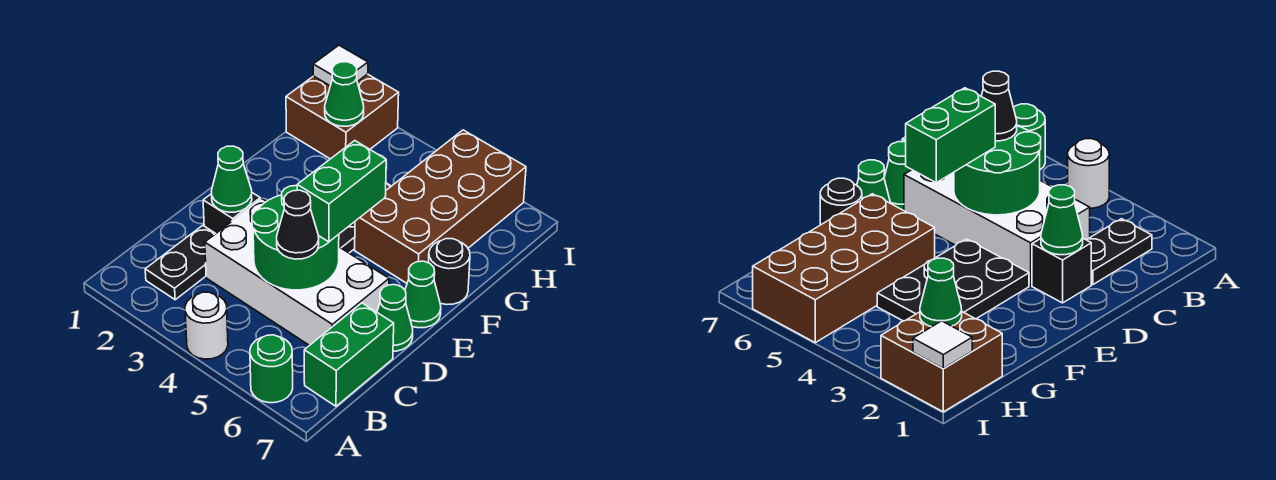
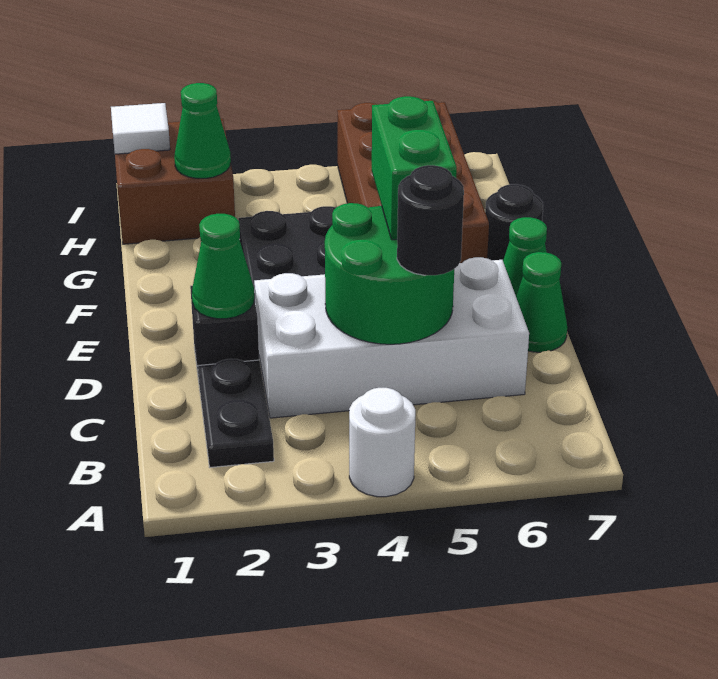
green round brick A6 level 1 -> none
green brick B7:C7 level 1 -> none
black cone C5 level 3 -> black round brick C5 level 3

